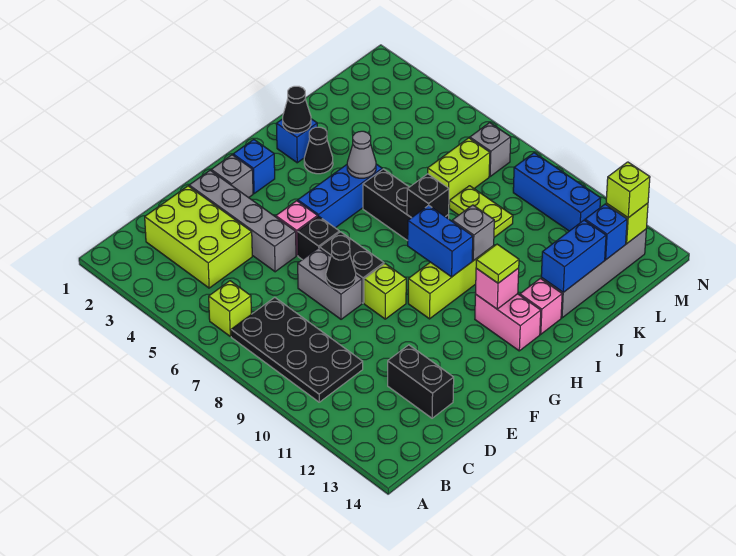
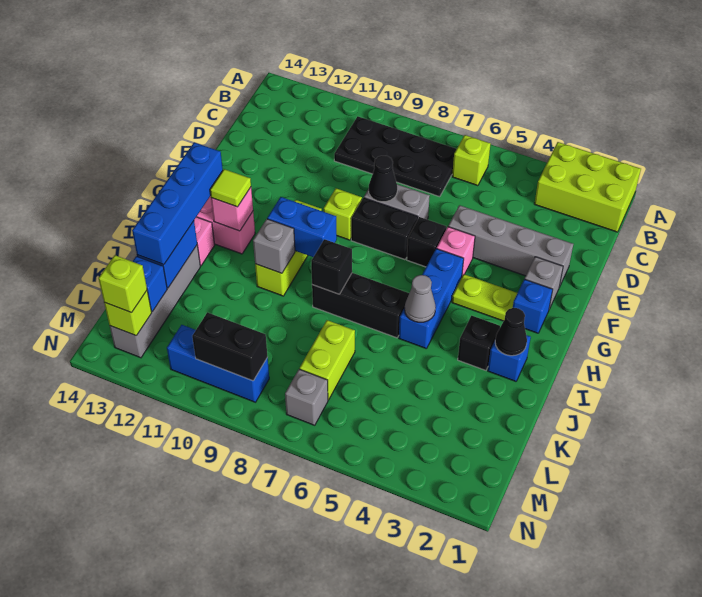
lime brick C2:D4 level 1 -> lime brick A1:B3 level 1
black brick D12:D13 level 1 -> black brick M9:M10 level 2
none -> blue brick H13:K13 level 3
black cone I3 level 1 -> black brick I3 level 1
lime plate K8:K9 level 1 -> lime plate G3:G4 level 1

